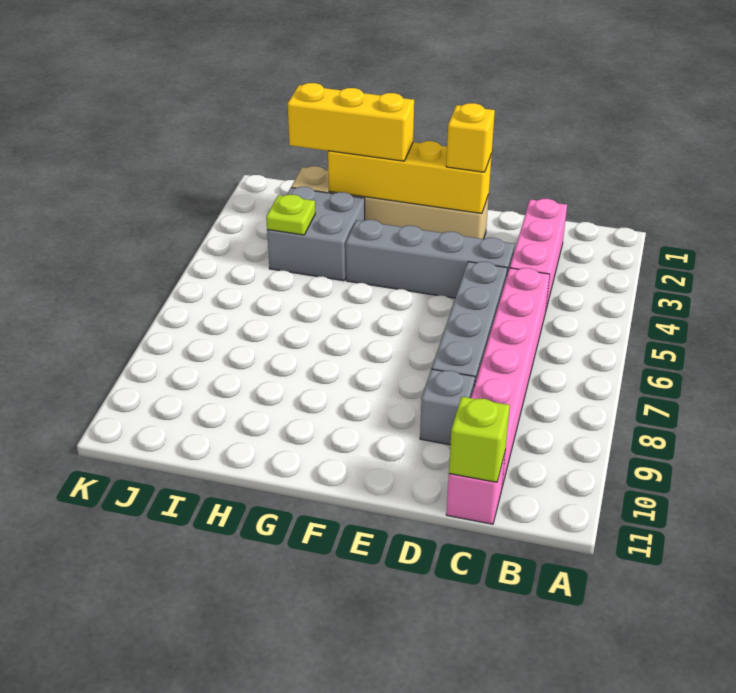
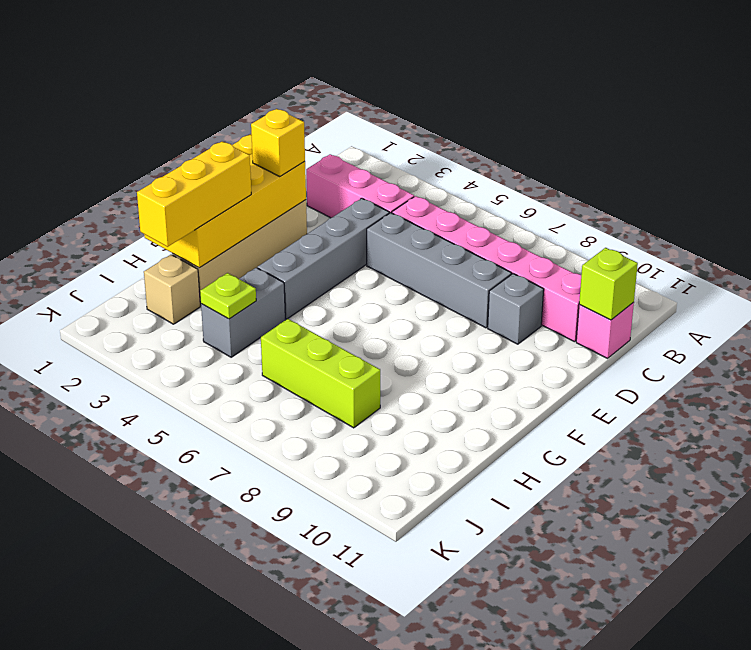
yellow brick E2:H2 level 2 -> yellow brick E1:H2 level 2
grey brick H3:I4 level 1 -> grey brick H4:I4 level 1
none -> lime brick I6:I8 level 1

